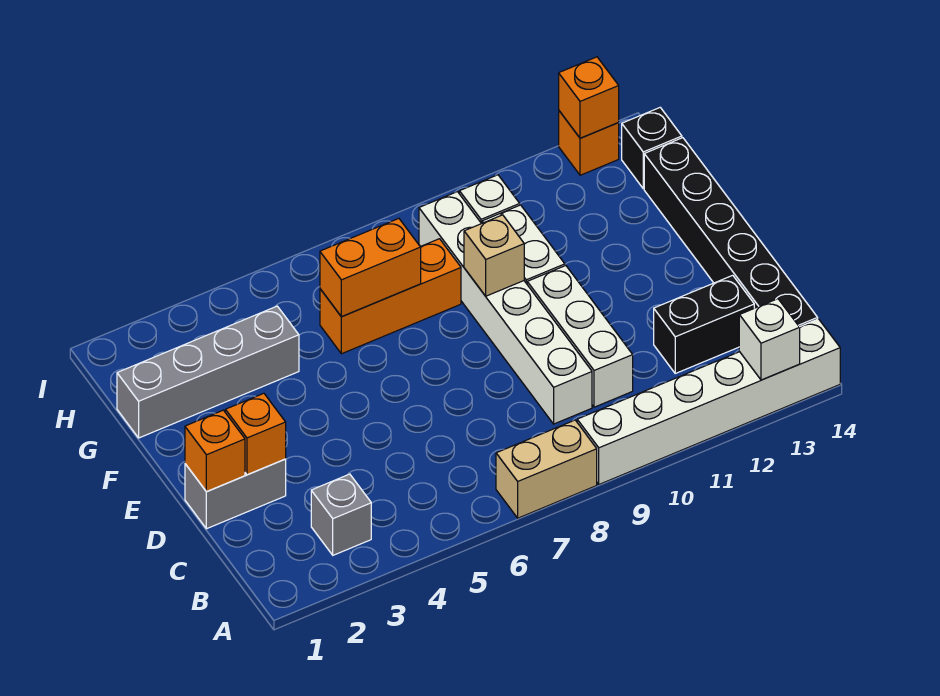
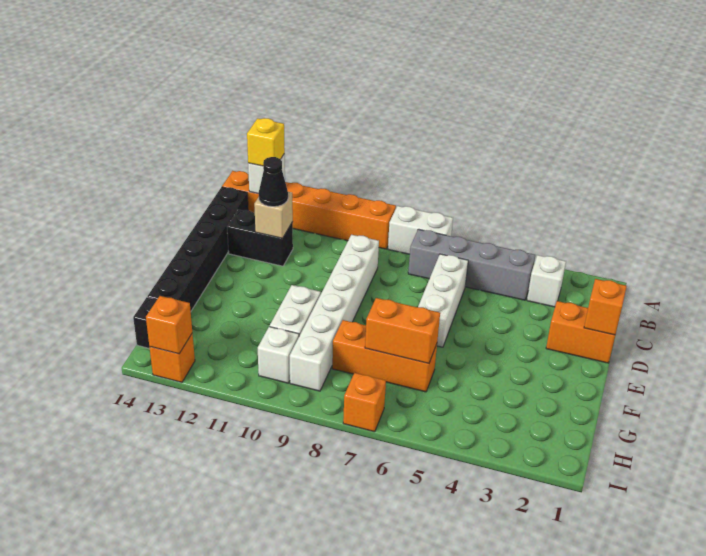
tan brick A7:A8 level 1 -> white brick A7:A8 level 1
white brick A9:A14 level 1 -> orange brick A9:A14 level 1
none -> yellow brick A13 level 3
grey brick B3 level 1 -> white brick B3 level 1
white brick C10:E10 level 1 -> white brick C6:E6 level 1
none -> black cone C12 level 3
grey brick D1:D2 level 1 -> orange brick D1:D2 level 1
orange brick D2 level 2 -> orange brick I7 level 1
tan brick F9 level 2 -> tan brick C12 level 2
grey brick G1:G4 level 1 -> grey brick B4:B7 level 1

